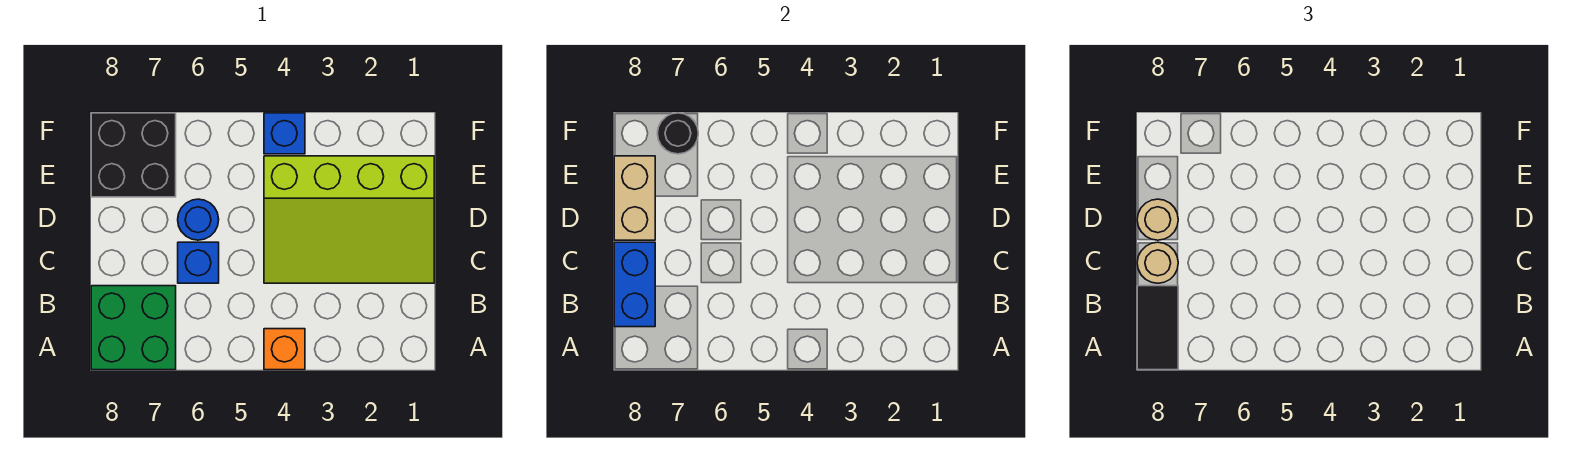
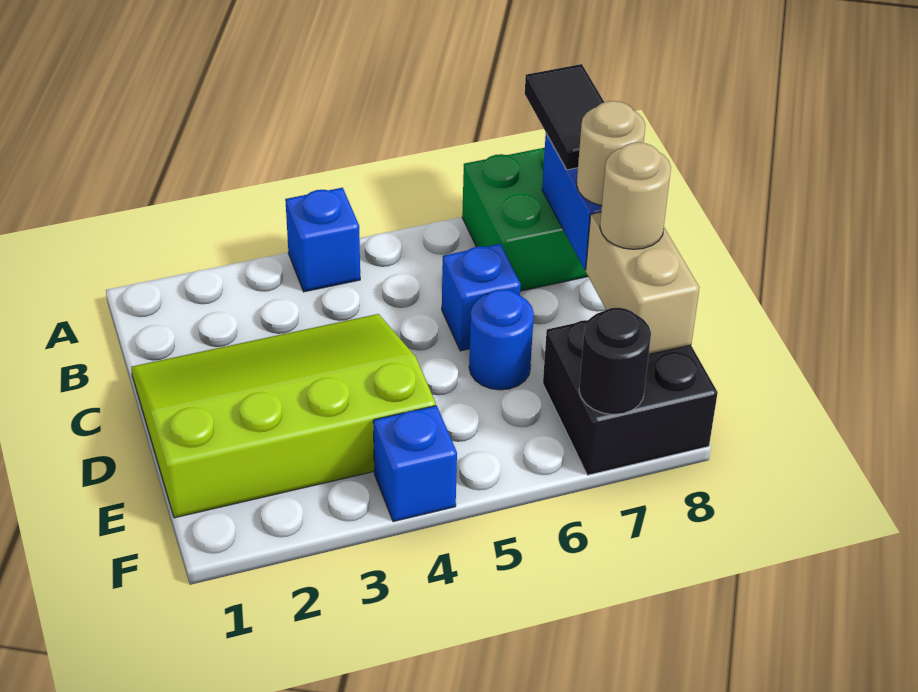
orange brick A4 level 1 -> blue brick A4 level 1

